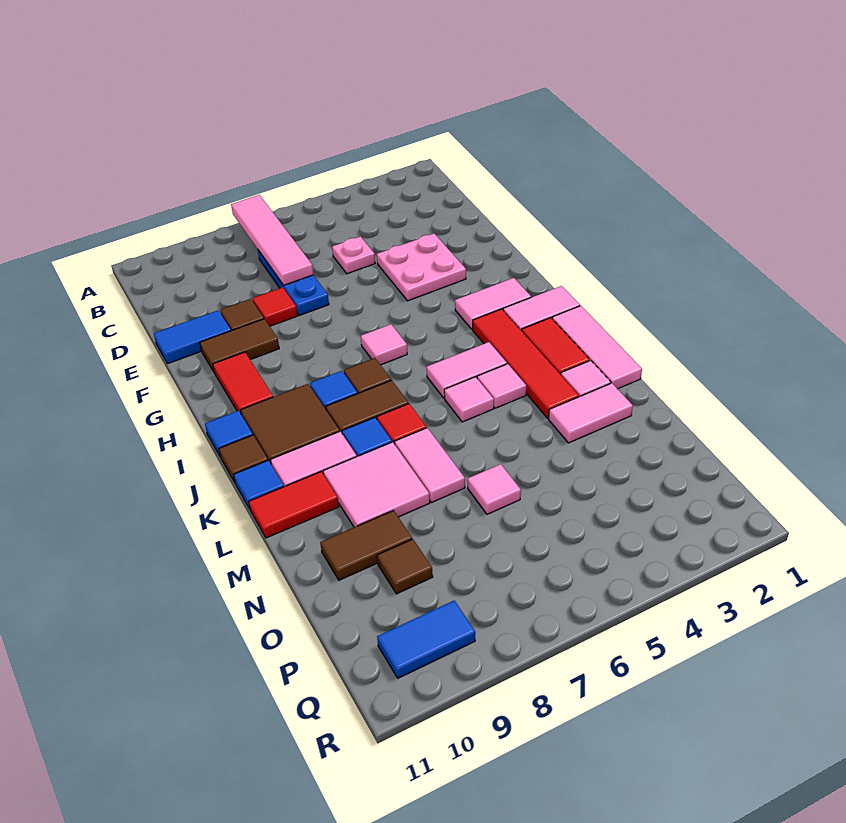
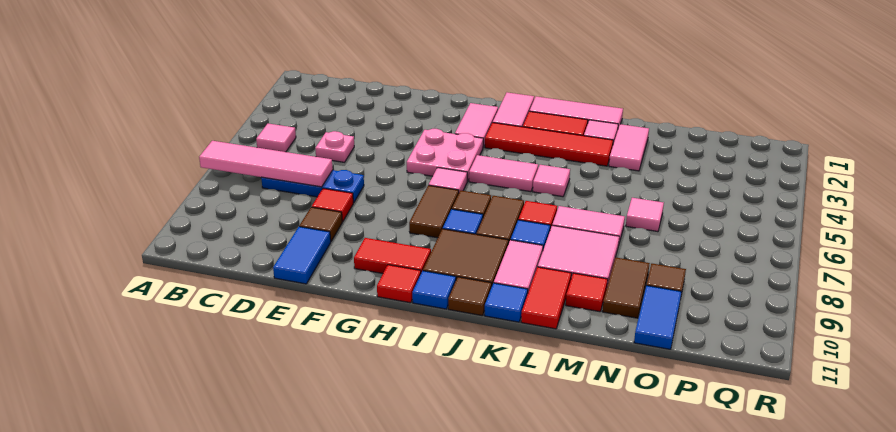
pink plate E3:F4 level 1 -> pink plate G4:H5 level 1
brown tile F9:F10 level 1 -> brown tile H7:H8 level 1
none -> red tile H11 level 1
pink tile J4:J5 level 1 -> pink tile I5:J5 level 1
pink tile K4 level 1 -> pink tile B5 level 1
none -> red tile M10 level 1
blue tile Q9:Q10 level 1 -> blue tile O10:O11 level 1

